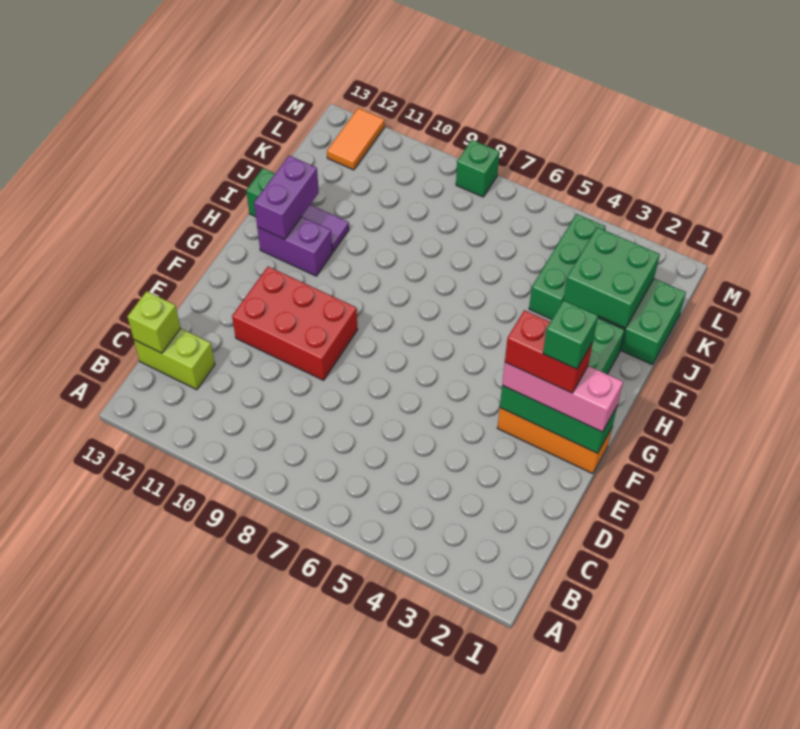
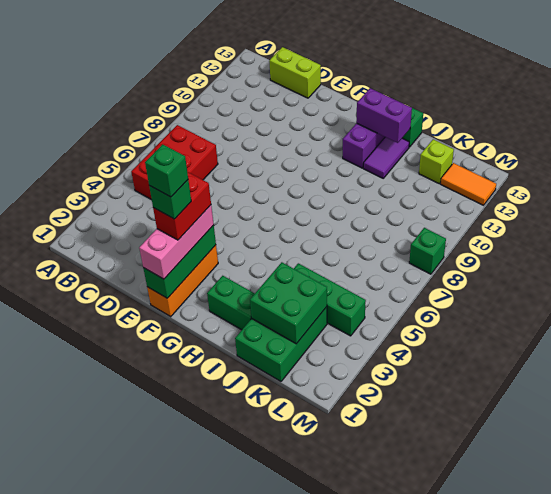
lime brick C12:C13 level 1 -> lime brick C13:D13 level 1
lime brick C13 level 2 -> lime brick K12 level 1
red brick E9:F11 level 1 -> red brick B5:C7 level 1
none -> green brick F2 level 6

